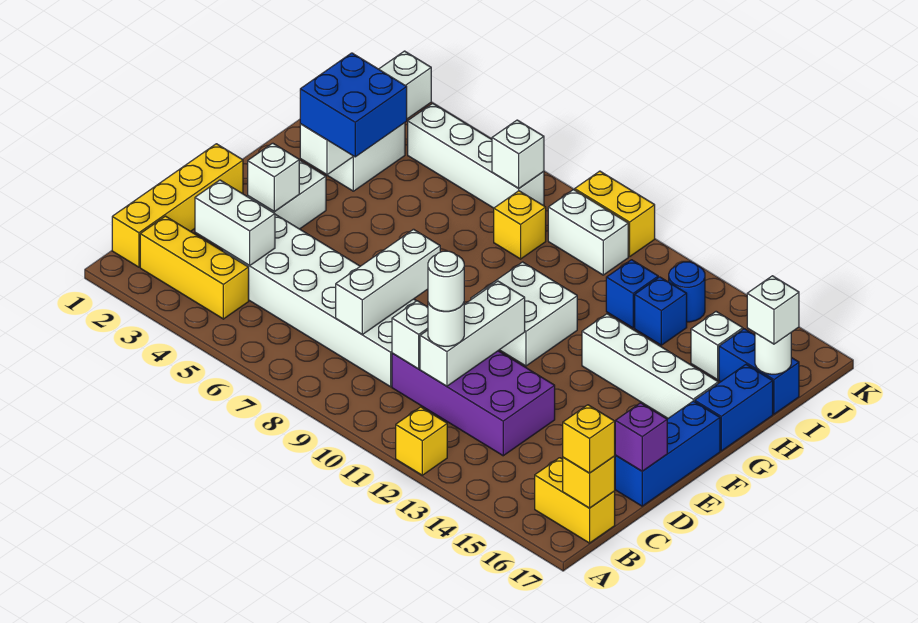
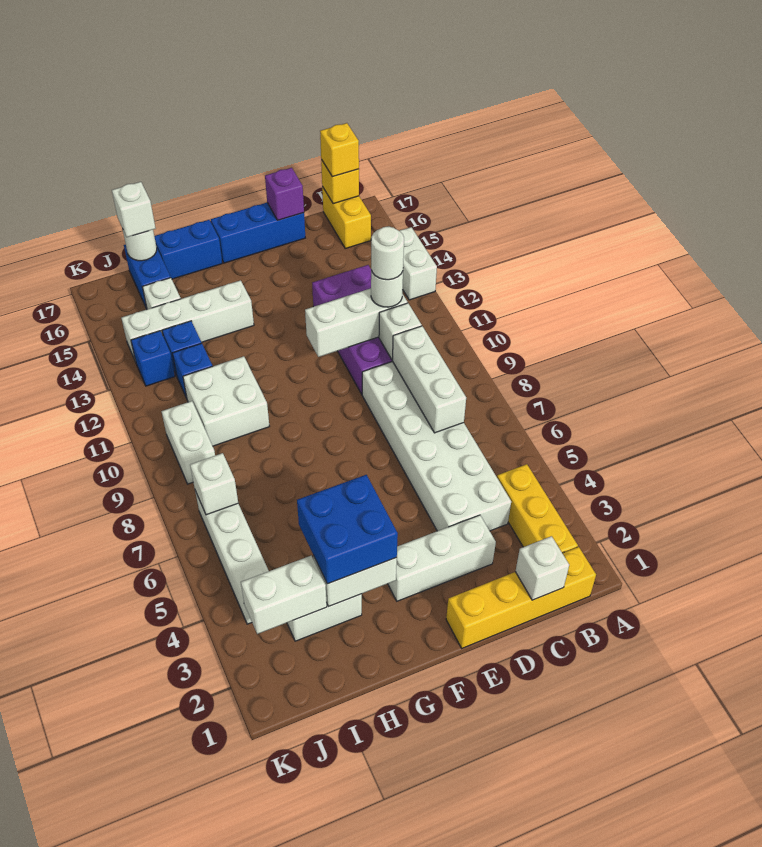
yellow brick A12 level 1 -> none
white brick C3:C4 level 2 -> white brick A13:A14 level 1
white brick C8:E8 level 2 -> white brick C7:C9 level 2
white brick E3 level 2 -> white brick C1 level 2
white brick F10:G11 level 1 -> white brick H10:I11 level 1
white brick G13:G16 level 1 -> white brick G14:J14 level 1
yellow brick I8 level 1 -> none
blue round brick J13 level 1 -> blue brick J13 level 1
yellow brick K9:K10 level 1 -> none

